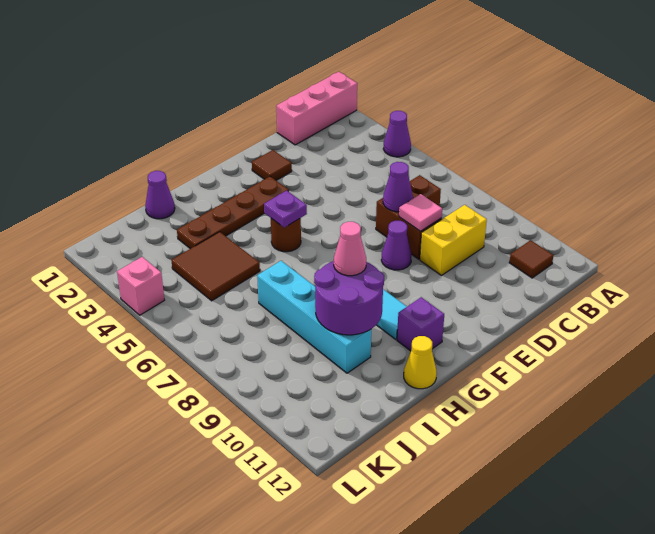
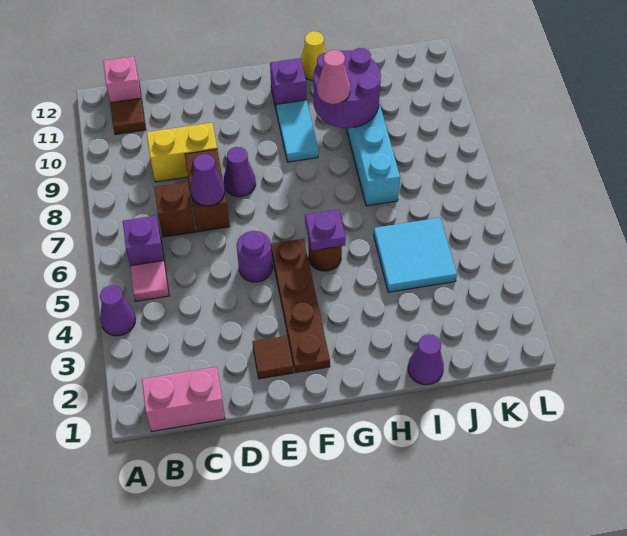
pink brick A1:C1 level 1 -> pink brick B1:C1 level 1
none -> purple brick B6 level 1
pink tile D8 level 2 -> pink tile B5 level 1
none -> purple round brick E5 level 1
brown plate F3:I3 level 1 -> brown plate F2:F5 level 1
brown tile I4:J5 level 1 -> cyan tile I4:J5 level 1
pink brick L4 level 1 -> pink brick B12 level 1

